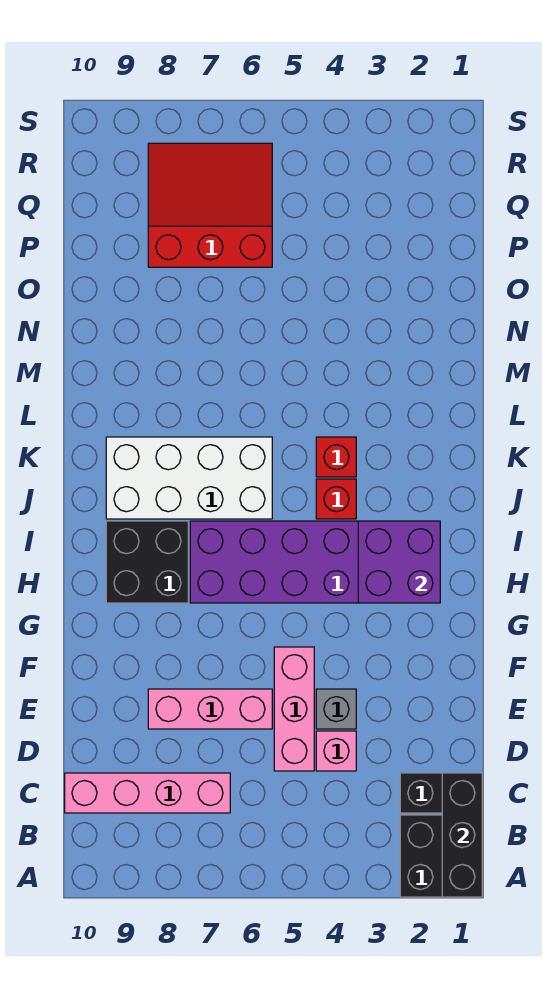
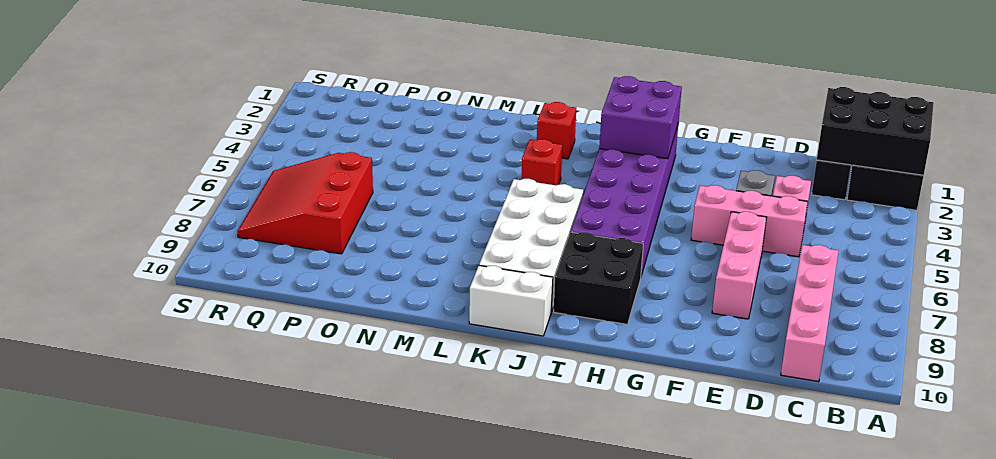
black brick A1:C1 level 2 -> black brick A1:C2 level 2
red brick J4 level 1 -> red brick K2 level 1
none -> white brick J10:K10 level 1

